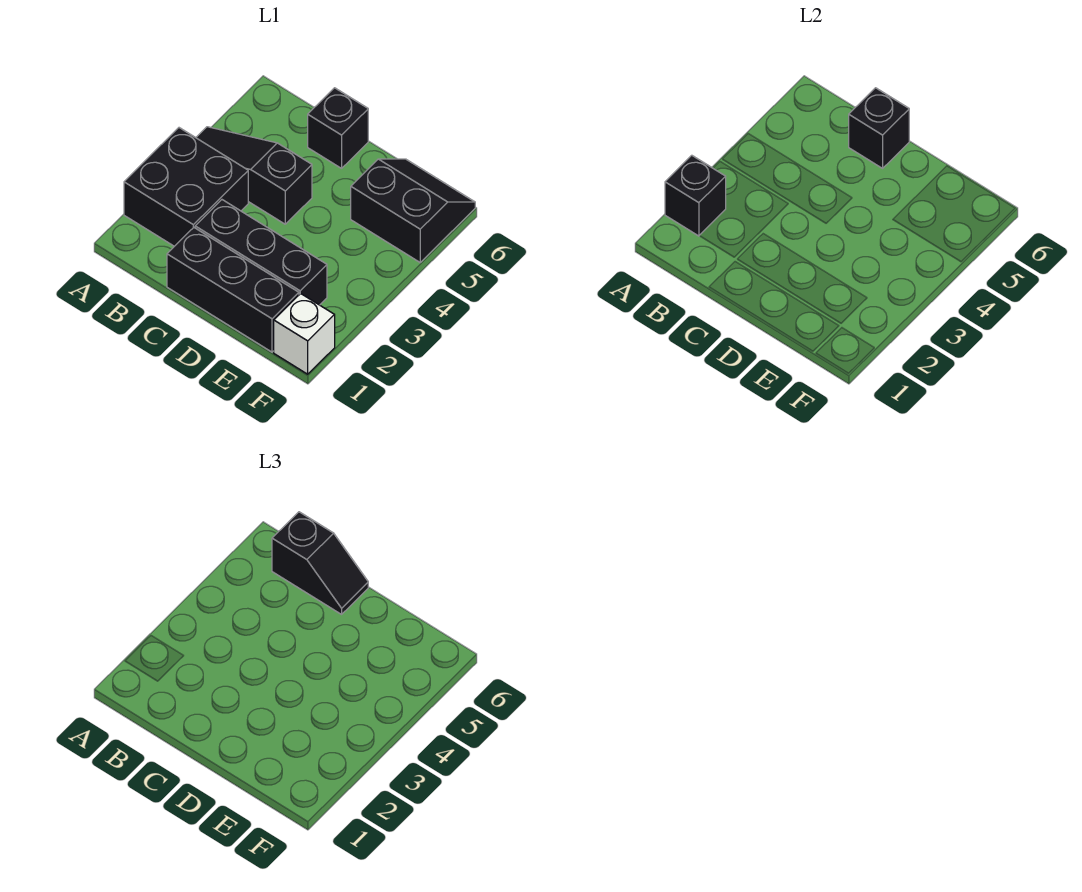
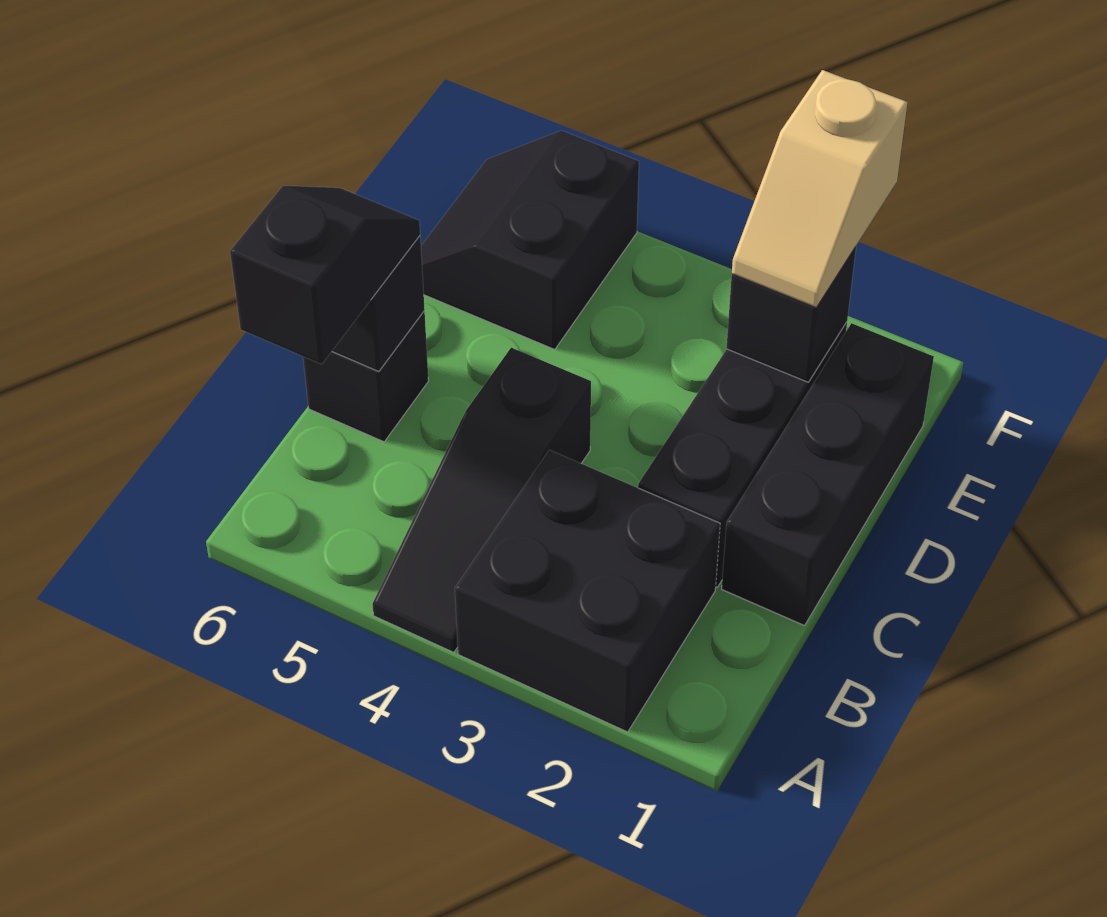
black brick A2 level 2 -> black brick E2 level 2
none -> tan slope E2:F2 level 3 top F
white brick F1 level 1 -> none

